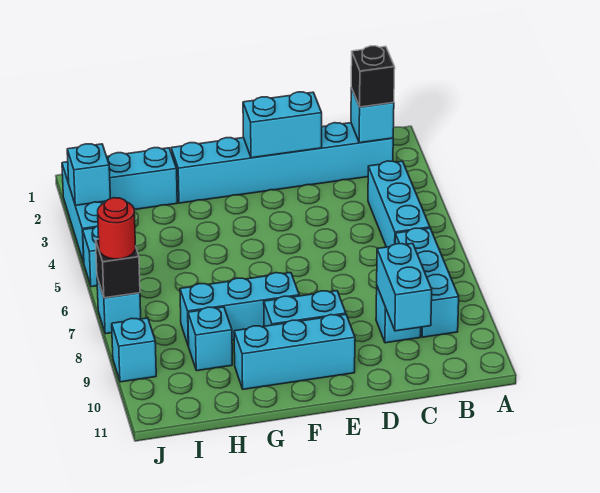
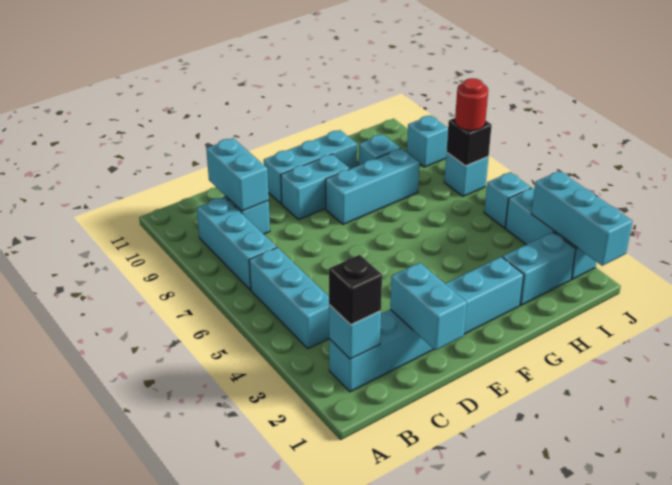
cyan brick D2:E2 level 2 -> cyan brick D1:D2 level 2
cyan brick J3 level 2 -> cyan brick J1:J3 level 2

